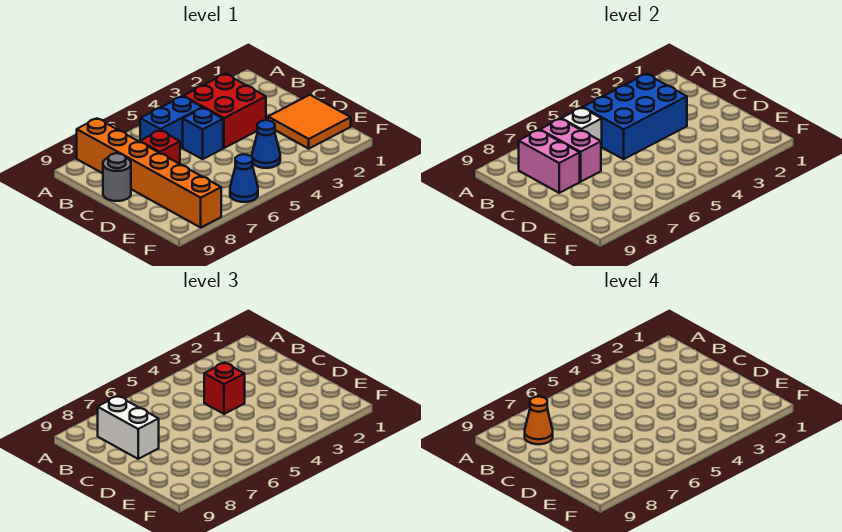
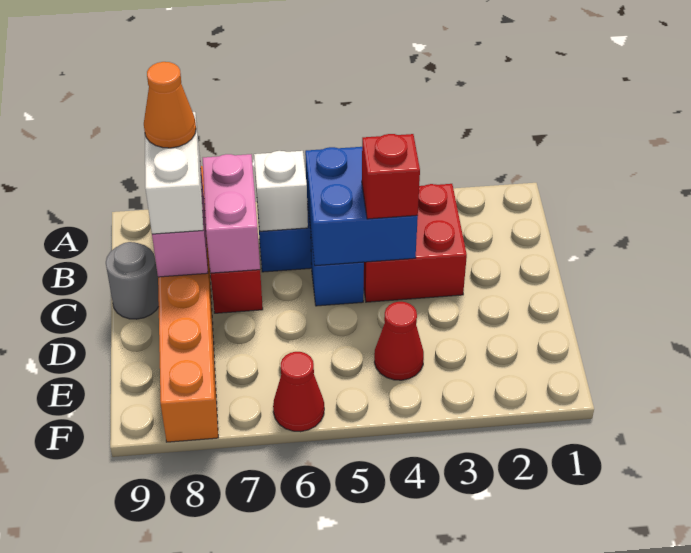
blue brick B3:C5 level 2 -> blue brick B4:C5 level 2
orange tile D1:E2 level 1 -> none
blue cone E4 level 1 -> red cone E4 level 1
blue cone F6 level 1 -> red cone F6 level 1

